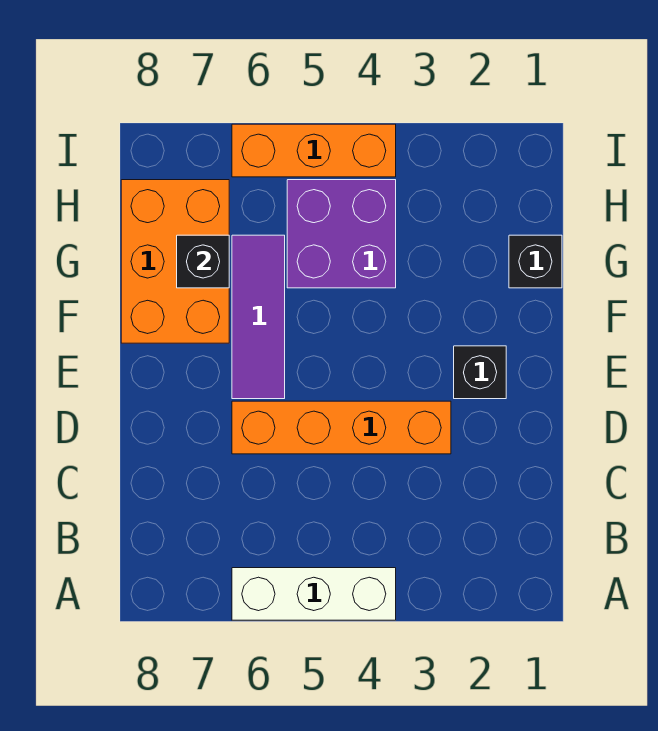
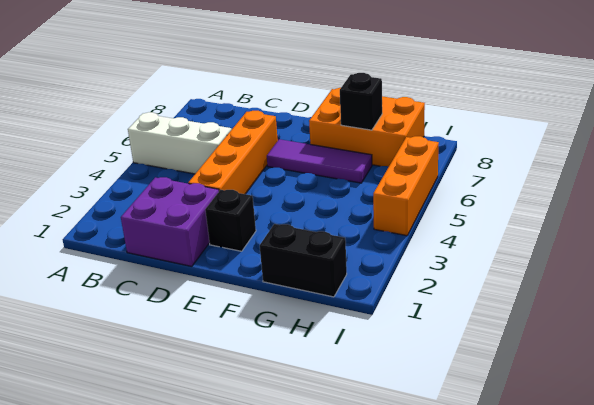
white brick A4:A6 level 1 -> white brick A5:C5 level 1
black brick G1 level 1 -> black brick G1:H1 level 1
purple brick G4:H5 level 1 -> purple brick C1:D2 level 1

